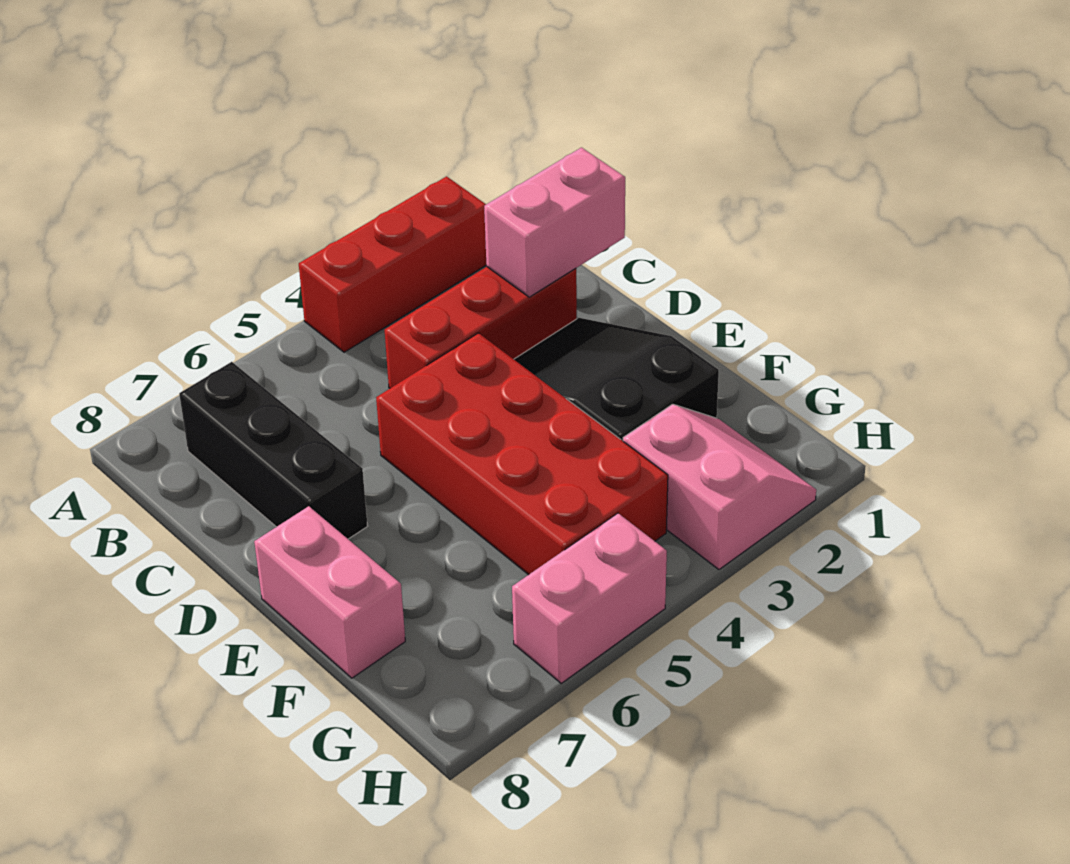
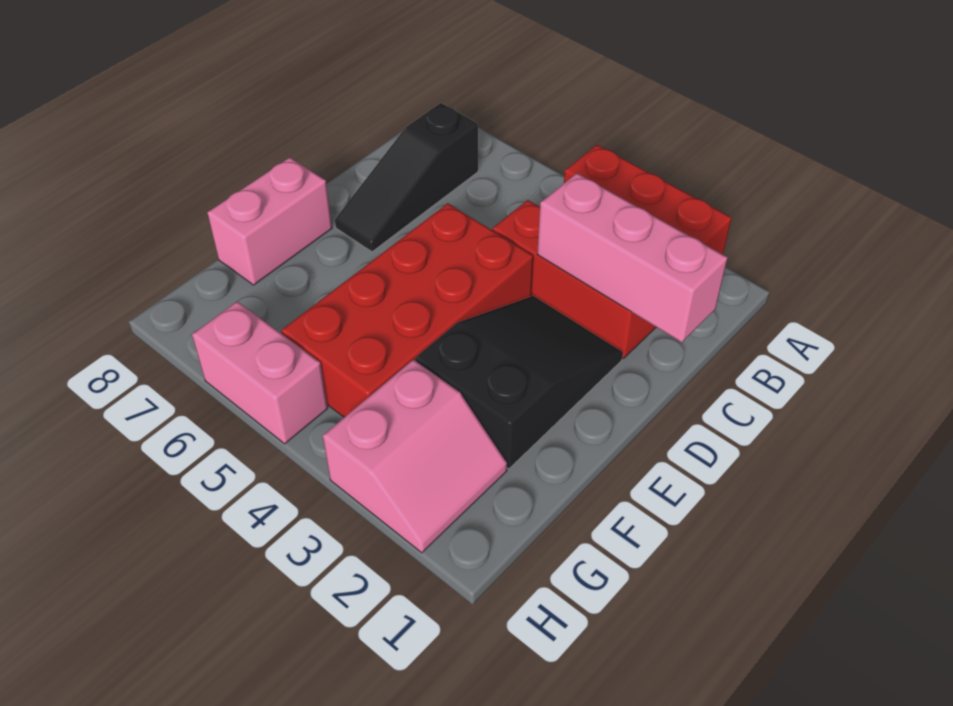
black brick B7:D7 level 1 -> black slope B7:D7 level 1 top B
pink brick C1:C2 level 2 -> pink brick C1:C3 level 2

